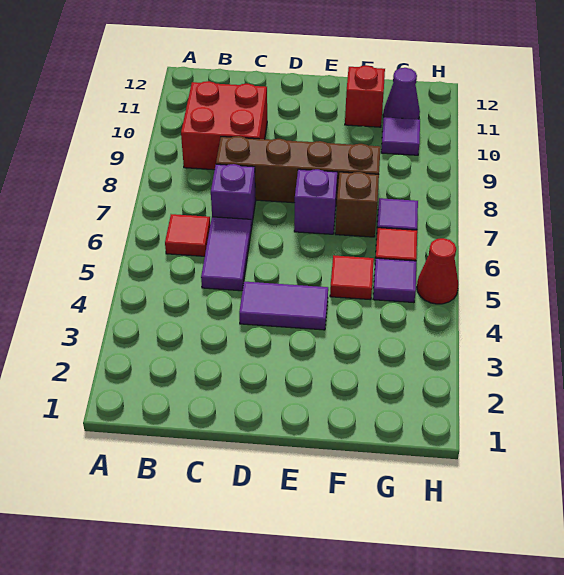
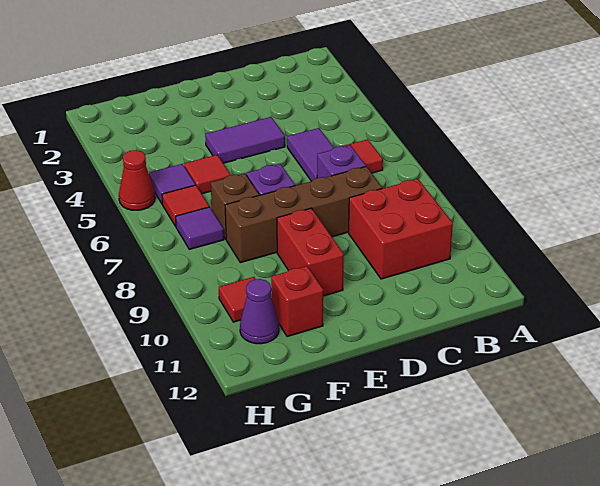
none -> red brick E9:E10 level 1
purple tile G10 level 1 -> red tile G10 level 1

